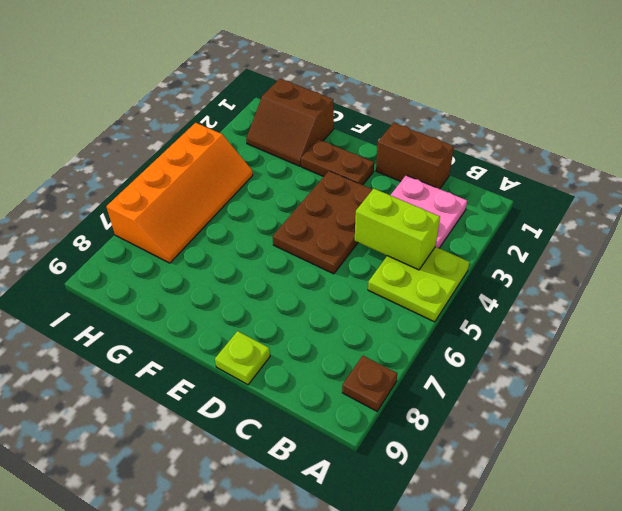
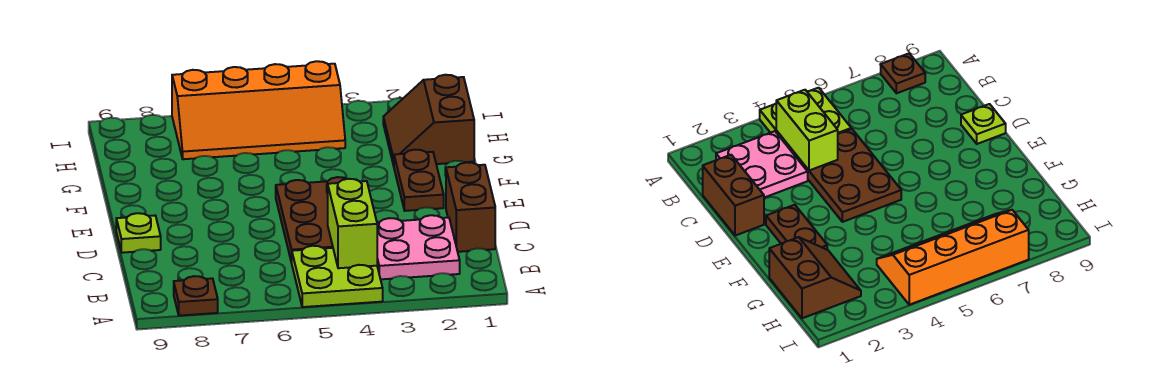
brown plate D3:E5 level 1 -> brown plate C4:E5 level 1

